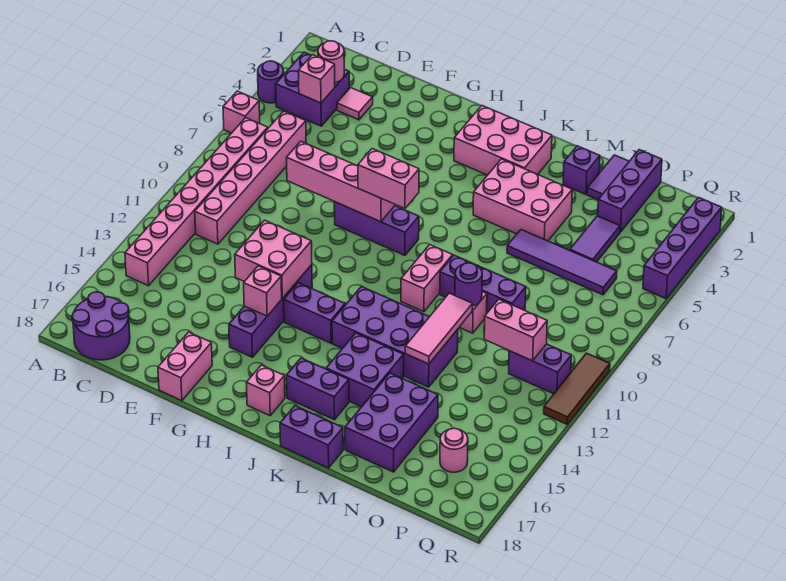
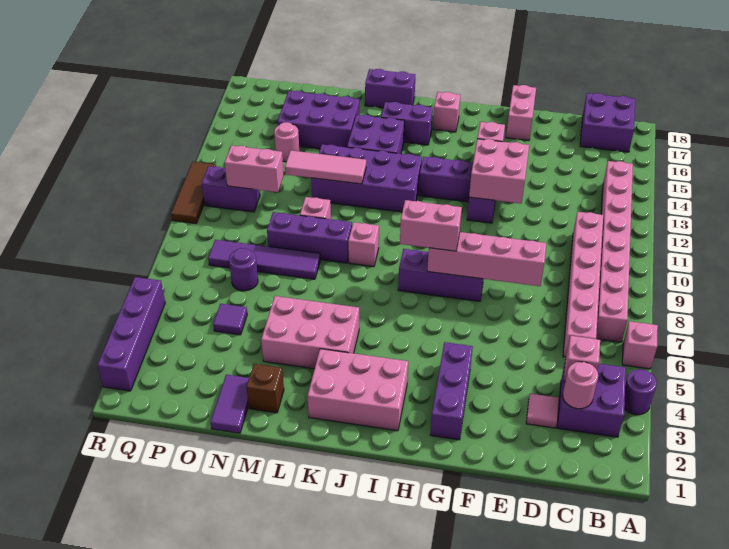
purple round brick B17:C18 level 1 -> purple brick B17:C18 level 1
pink brick K9:K10 level 1 -> pink brick K9 level 1
purple brick M2 level 1 -> brown brick M2 level 1
purple tile M6:P6 level 1 -> purple tile M8:P8 level 1
purple round brick M10 level 2 -> purple round brick O7 level 1
pink tile M11:M13 level 2 -> pink tile L12:N12 level 2
purple brick M15:N17 level 1 -> purple brick M15:O16 level 1
purple brick O1:O3 level 1 -> purple brick G2:G4 level 1
purple tile O4:O5 level 1 -> purple tile O5 level 1
pink round brick P16 level 1 -> pink round brick O14 level 1

